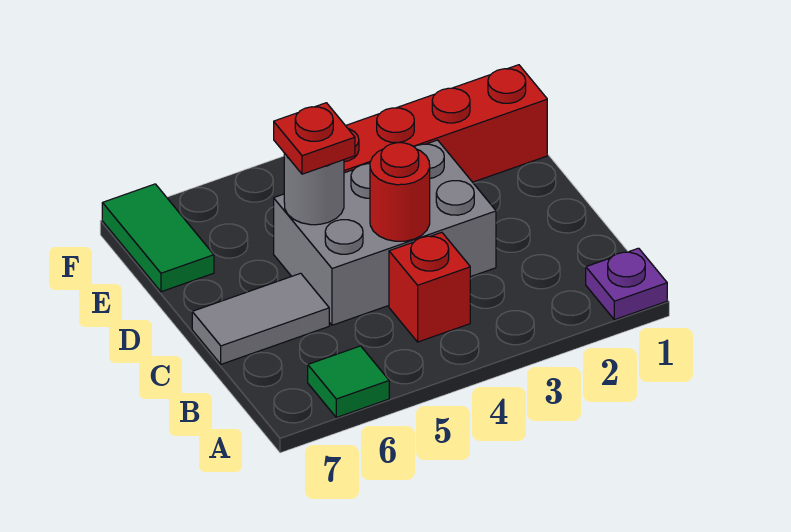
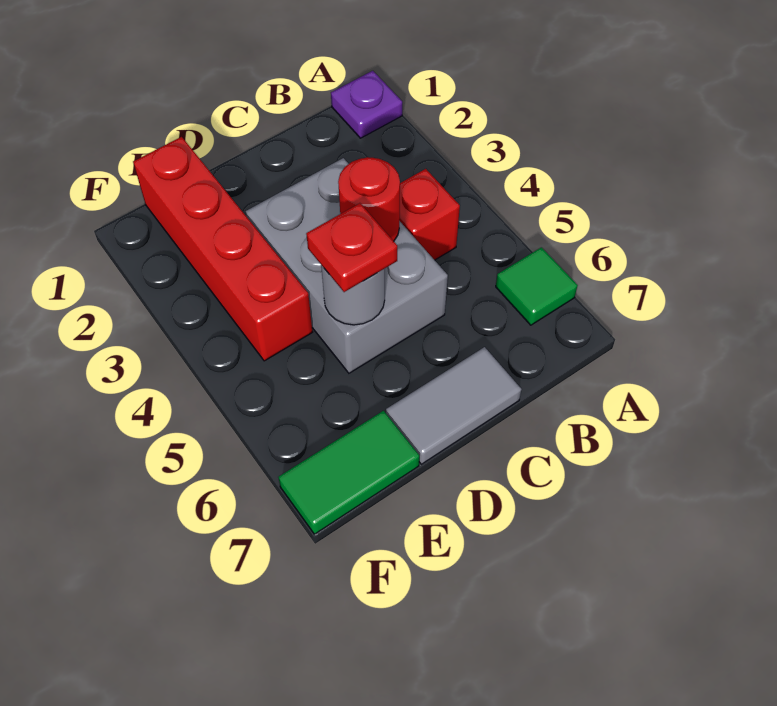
grey tile C6:C7 level 1 -> grey tile C7:D7 level 1

